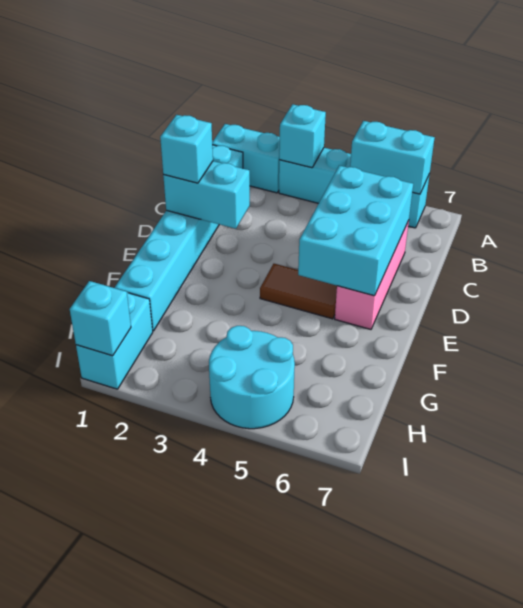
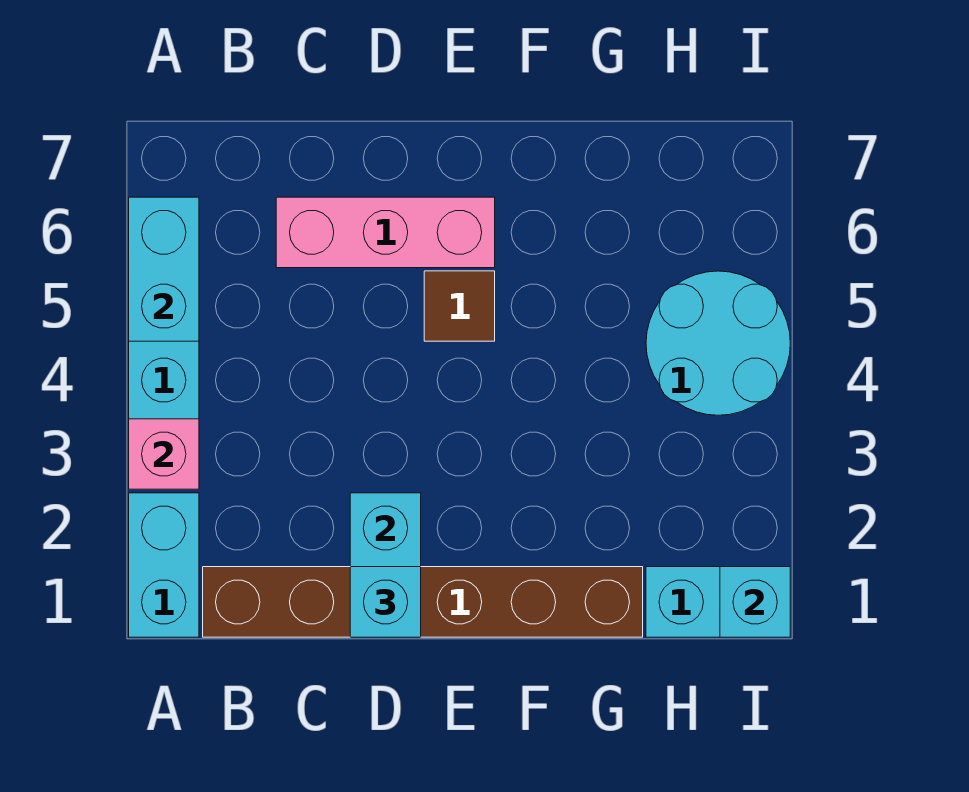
cyan brick A3 level 2 -> pink brick A3 level 2
cyan brick B1:G1 level 1 -> brown brick B1:G1 level 1
cyan brick C5:E6 level 2 -> none
brown tile E4:E5 level 1 -> brown tile E5 level 1

